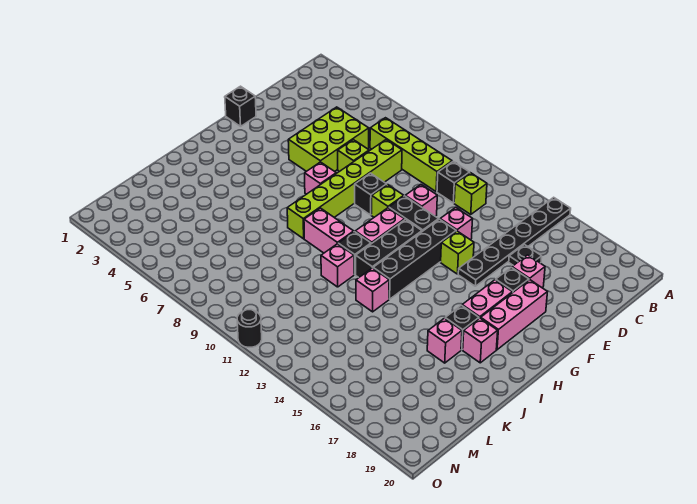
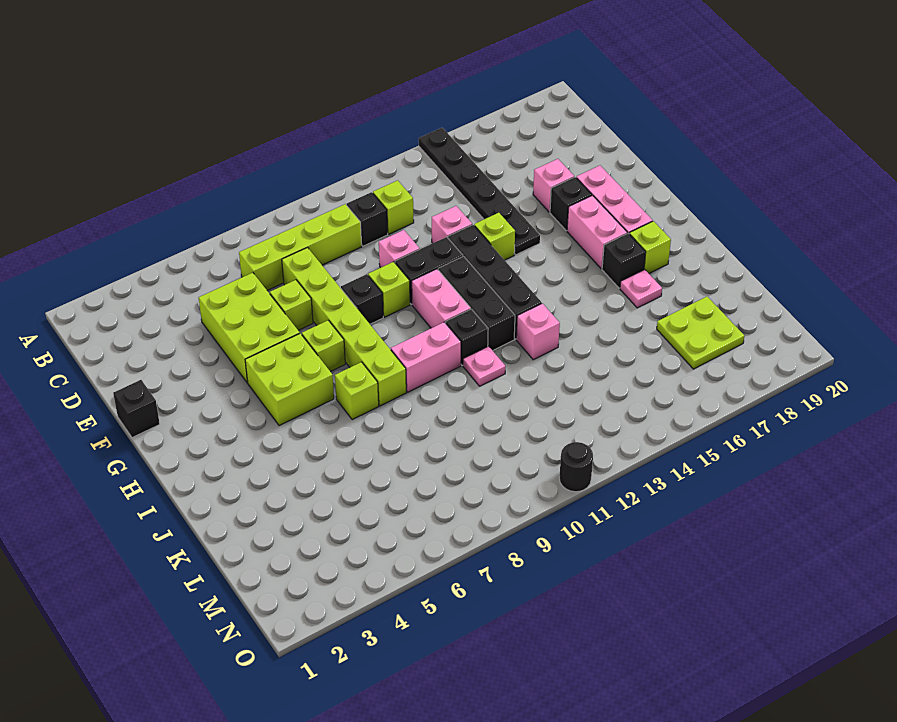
black plate D16 level 1 -> none
none -> lime brick G5:H6 level 1
pink brick G7 level 1 -> lime brick G7 level 1
none -> lime brick I7 level 1
pink brick I18 level 1 -> lime brick I18 level 1
pink brick J11 level 1 -> pink plate J11 level 1
pink brick J17 level 1 -> pink plate J17 level 1
none -> lime plate L17:M18 level 1

